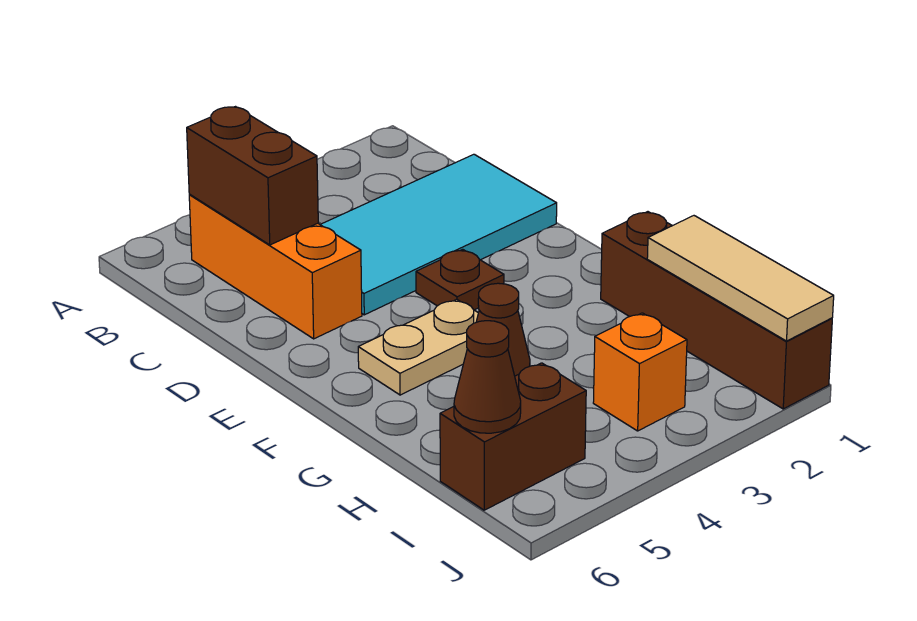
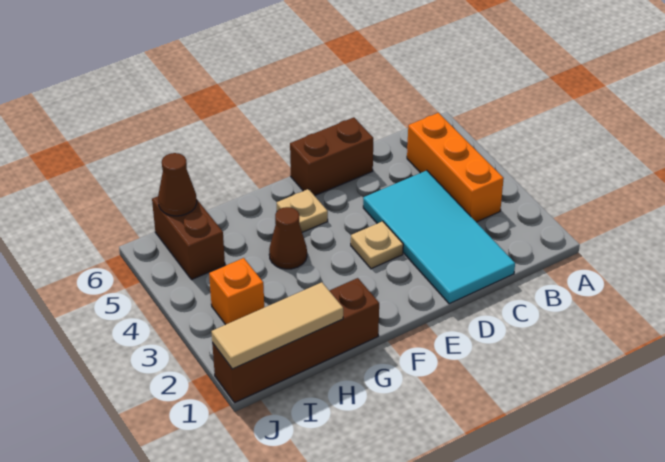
orange brick B5:D5 level 1 -> orange brick B3:B5 level 1
brown brick B5:C5 level 2 -> brown brick D6:E6 level 1
brown plate E3 level 1 -> tan plate E3 level 1
tan plate F4:F5 level 1 -> tan plate F5 level 1

